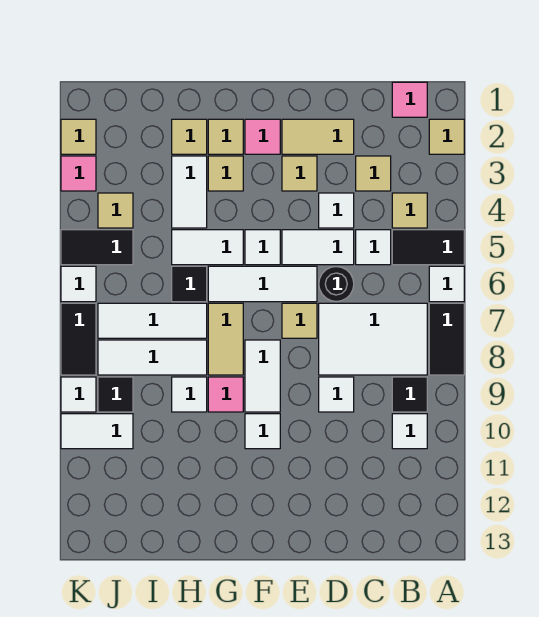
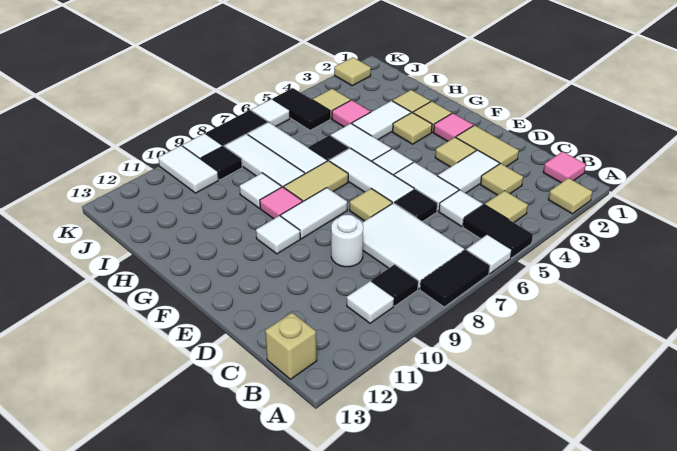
none -> tan brick B13 level 1
white tile D4 level 1 -> white tile D3:D4 level 1
black round brick D6 level 1 -> black tile D6 level 1
white tile D9 level 1 -> white round brick D9 level 1
pink tile K3 level 1 -> pink tile I4 level 1

